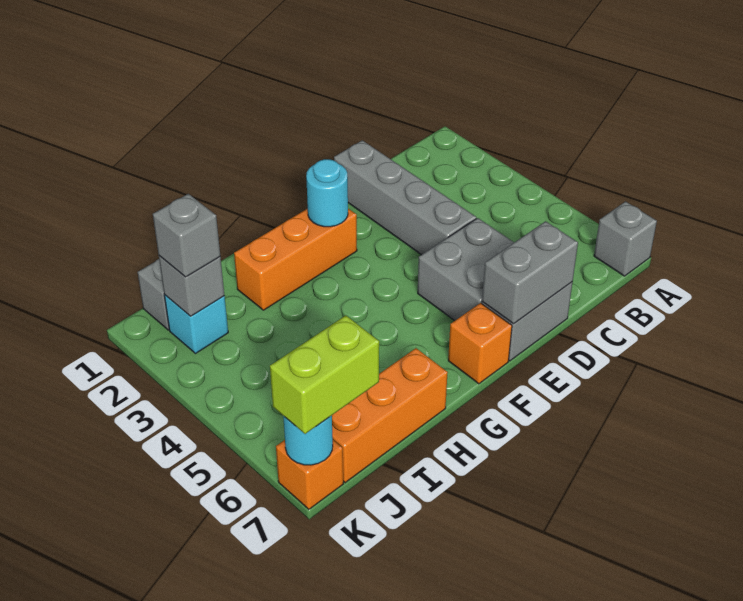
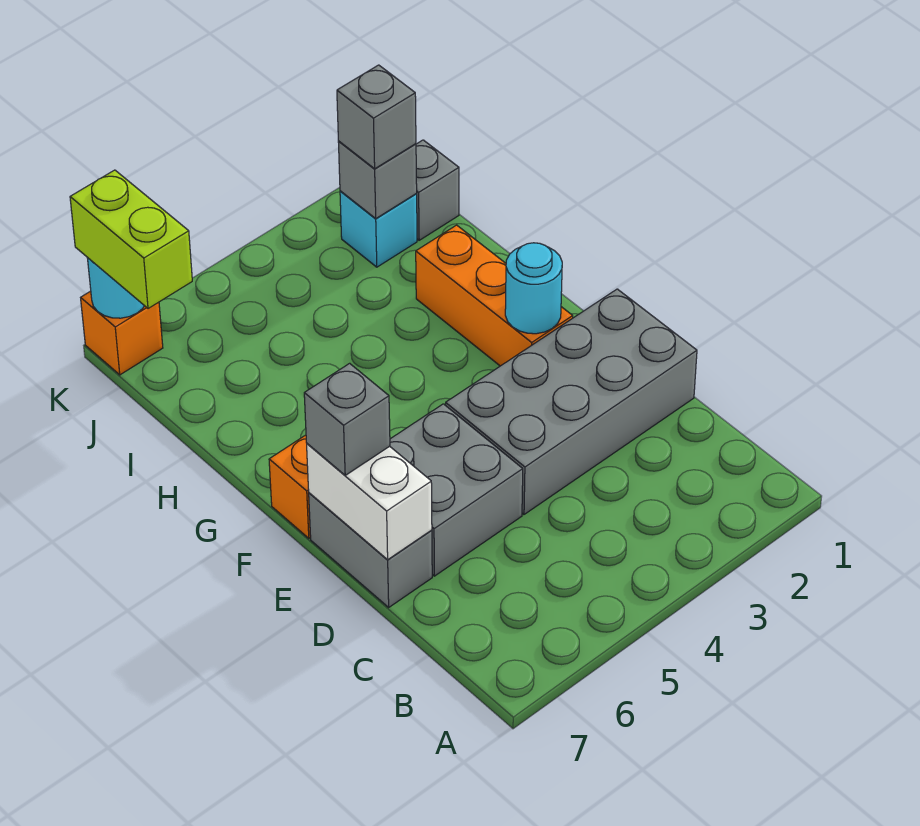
grey brick A7 level 1 -> grey brick E7 level 3
grey brick D1:D4 level 1 -> grey brick D1:E4 level 1
grey brick D7:E7 level 2 -> white brick D7:E7 level 2
orange brick H7:J7 level 1 -> none

